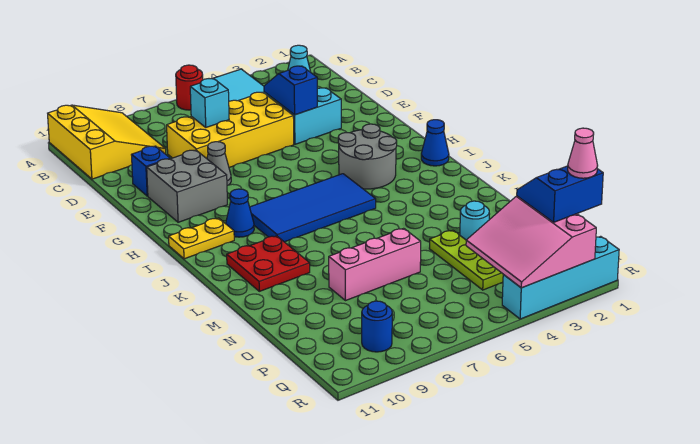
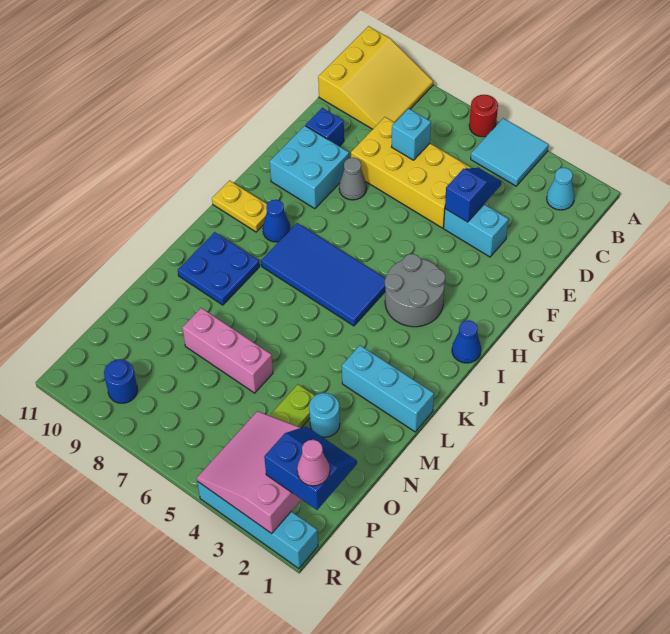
grey brick F9:G10 level 1 -> cyan brick F9:G10 level 1
red plate K9:L10 level 1 -> blue plate K9:L10 level 1
none -> cyan brick L1:L3 level 1

